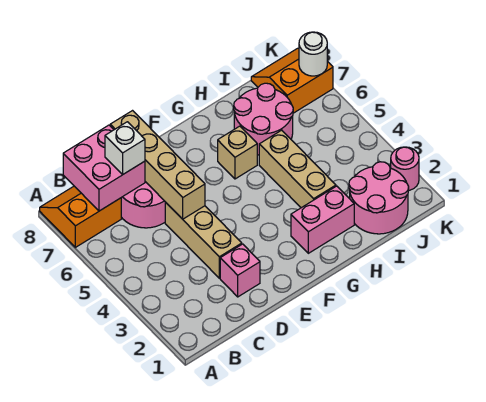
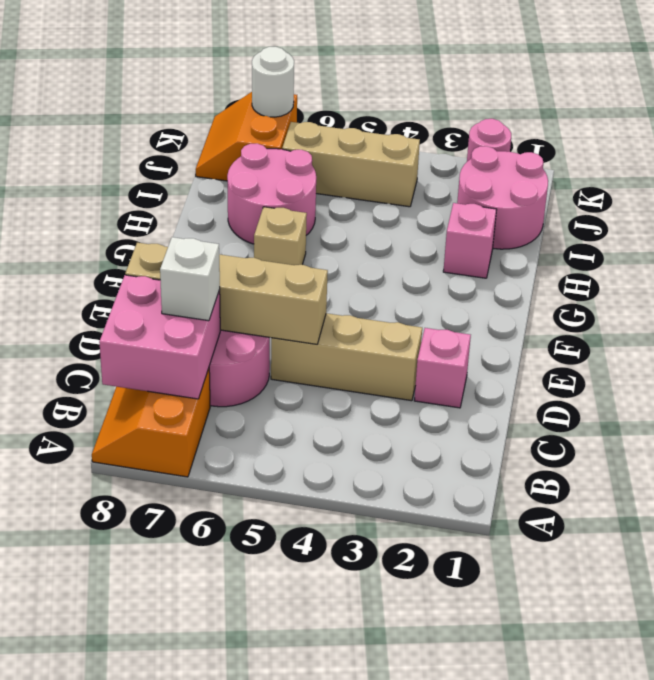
pink brick G2:H2 level 1 -> pink brick H2 level 1
tan brick H3:H5 level 1 -> tan brick J4:J6 level 1

